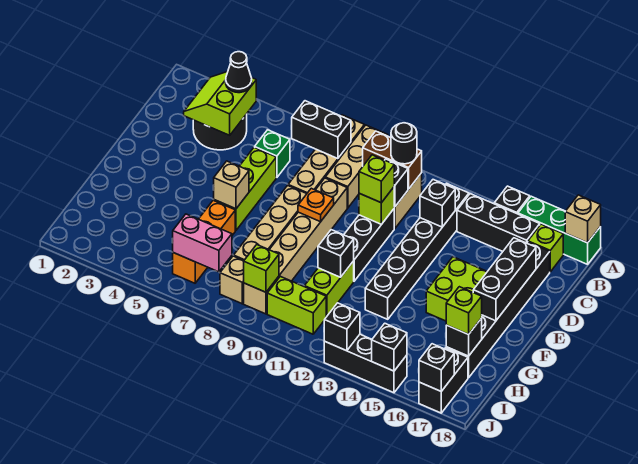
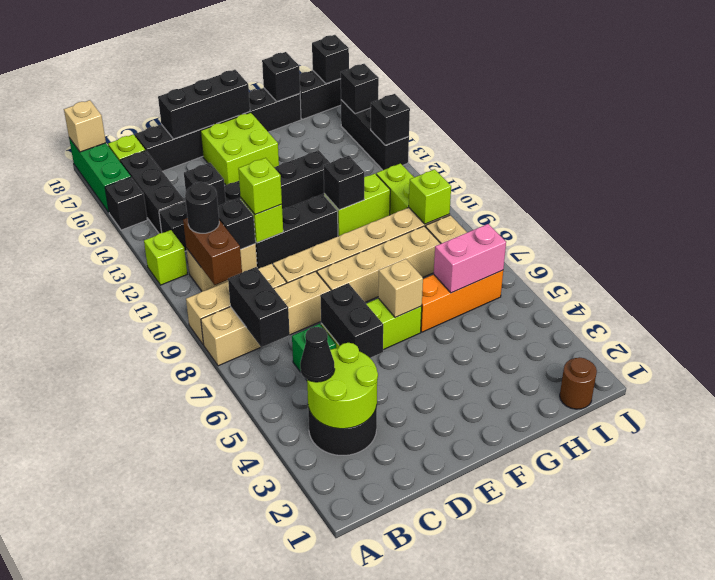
lime slope B3:C4 level 2 top 4 -> lime round brick B3:C4 level 2
none -> black brick D5:D6 level 2
orange plate E9 level 2 -> none
lime brick H17 level 3 -> lime brick A12 level 1
none -> brown round brick I1 level 1
pink brick I6:I7 level 2 -> pink brick H6:I6 level 2

